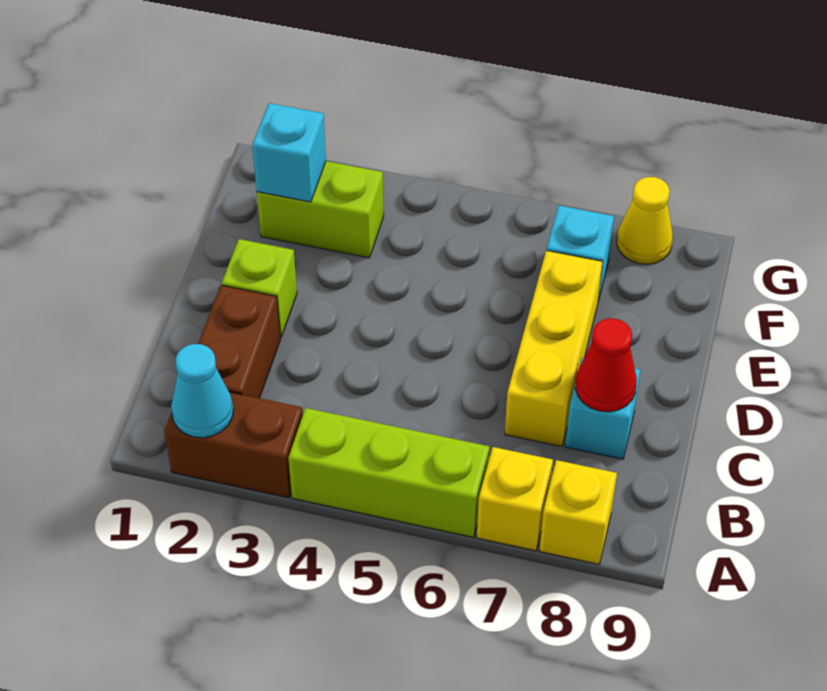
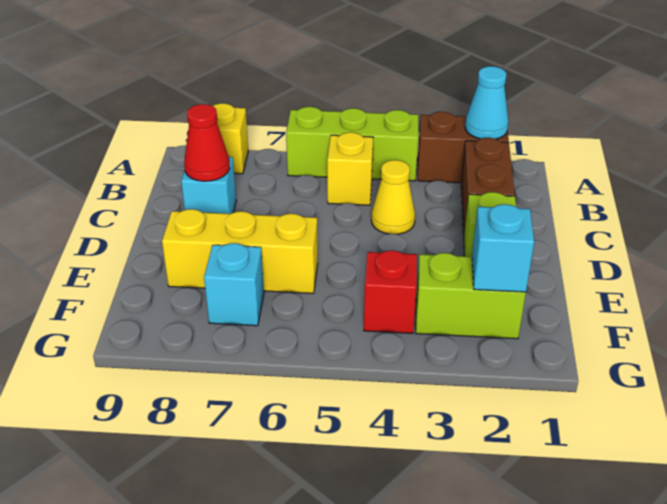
yellow brick A7 level 1 -> yellow brick B5 level 1
yellow brick C7:E7 level 1 -> yellow brick E6:E8 level 1
none -> red brick F4 level 1
yellow cone G8 level 1 -> yellow cone C4 level 1

